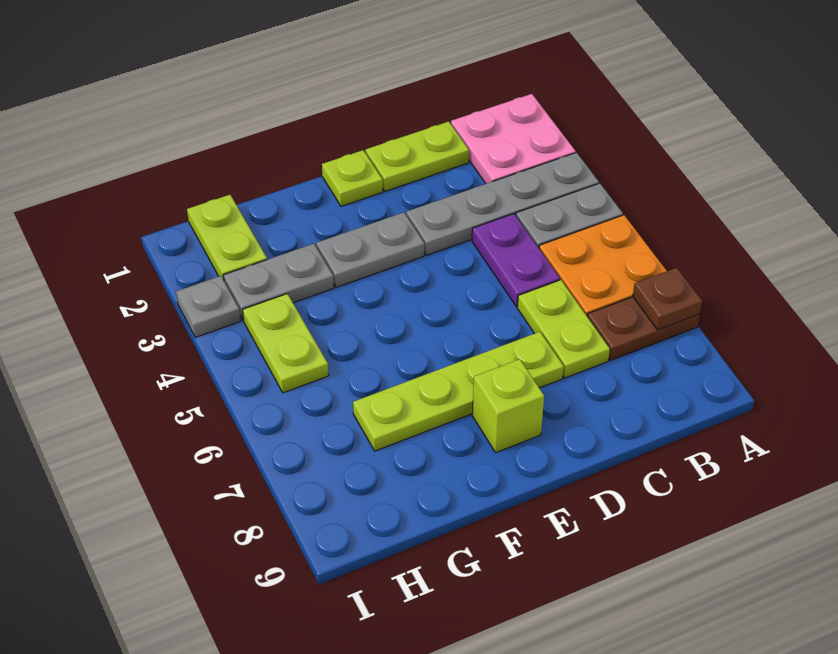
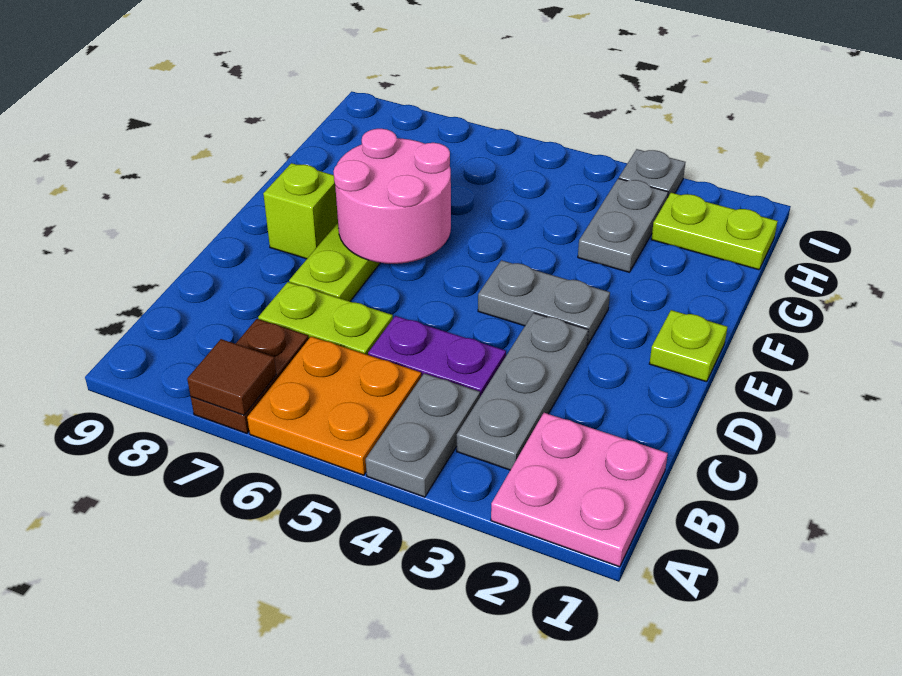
grey plate A3:D3 level 1 -> grey plate B3:D3 level 1
brown plate A7 level 2 -> brown tile A7 level 2
lime plate C1:D1 level 1 -> none
grey plate E3:F3 level 1 -> grey plate E3:E4 level 1
none -> pink round brick E6:F7 level 2
lime plate H4:H5 level 1 -> none

